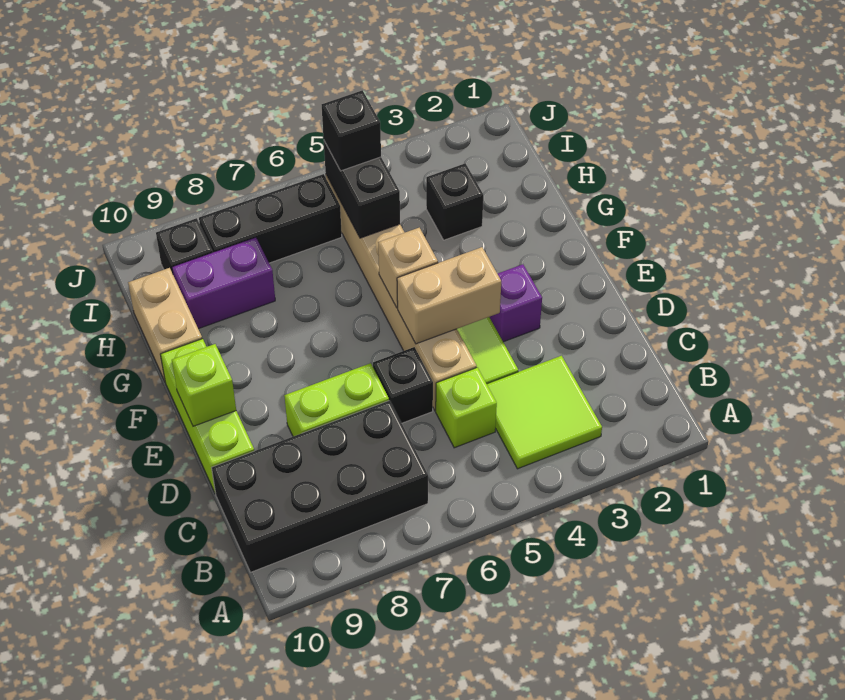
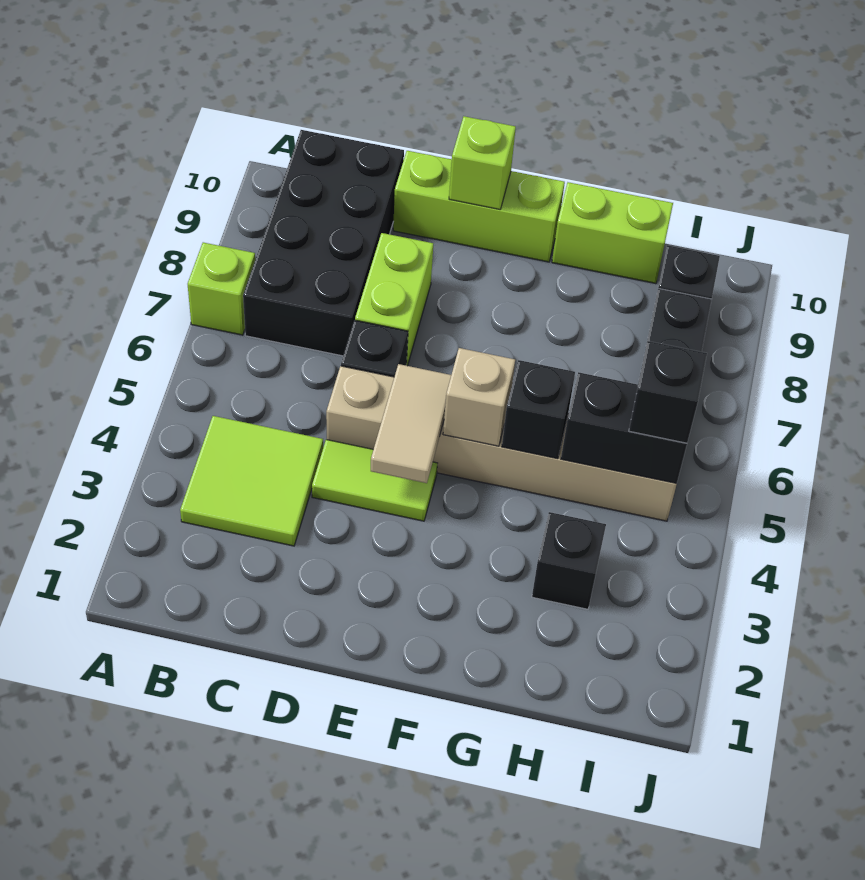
lime brick C5 level 1 -> lime brick A7 level 1
purple brick E3 level 1 -> none
tan brick E4:E5 level 2 -> tan tile E4:E5 level 2
none -> black brick G5 level 2
tan brick G10:H10 level 1 -> lime brick G10:H10 level 1
purple brick H8:H9 level 1 -> none

